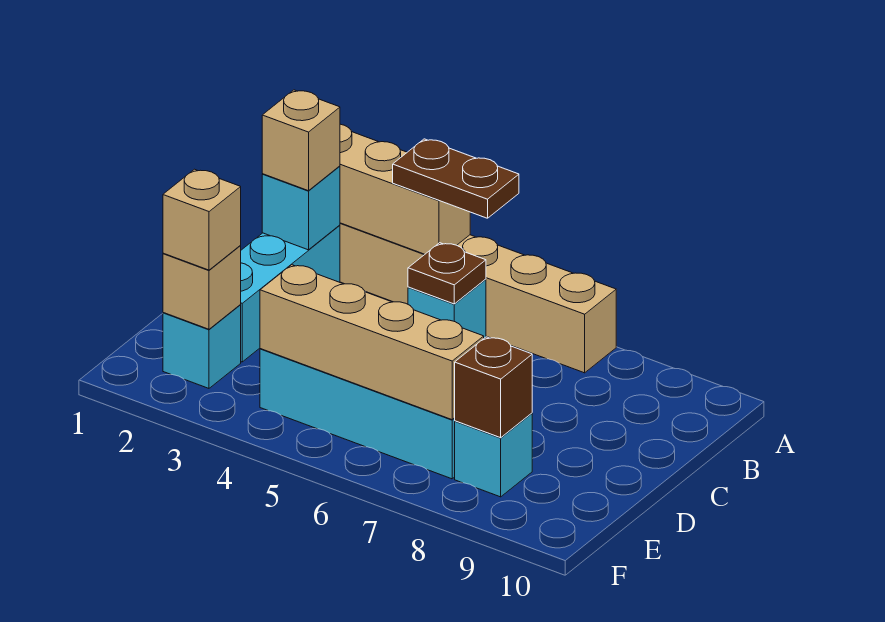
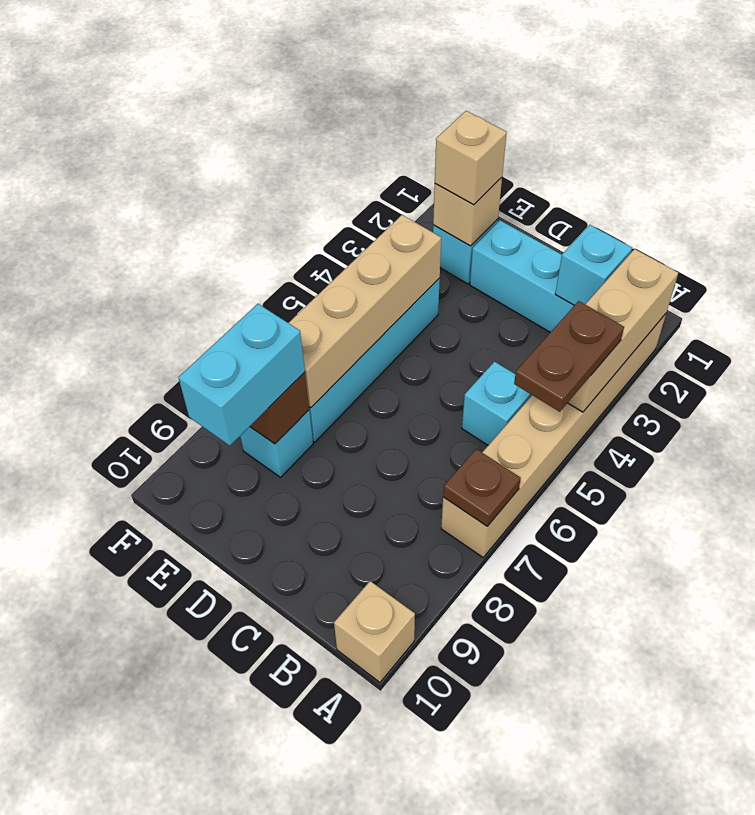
tan brick B2 level 3 -> tan brick A10 level 1
brown plate B5 level 2 -> brown plate A7 level 2
none -> cyan brick E8:E9 level 3

